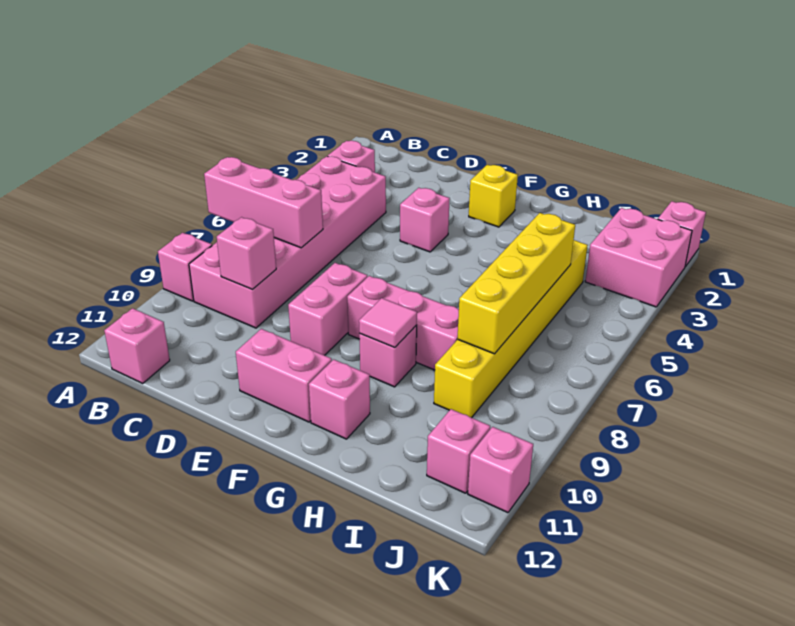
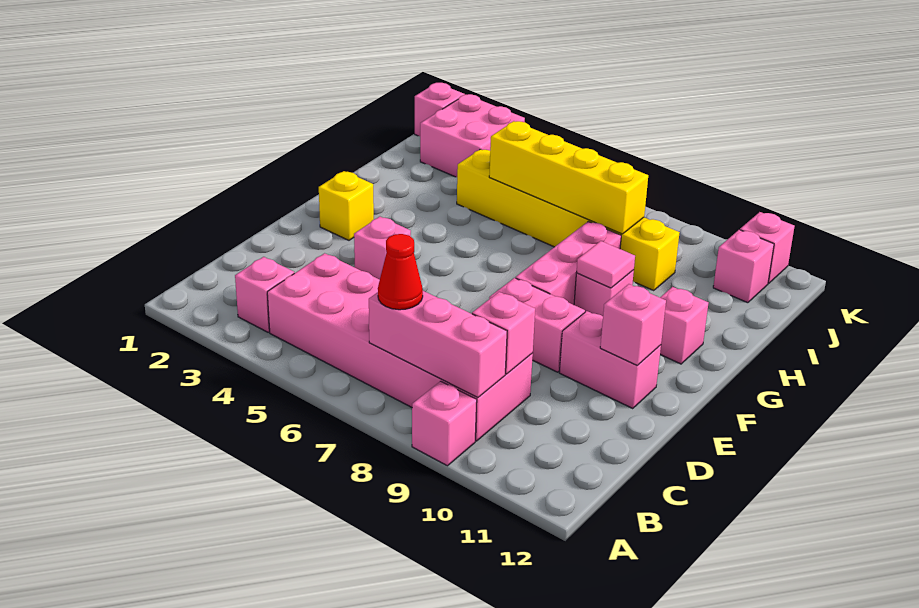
pink brick A7:C7 level 2 -> pink brick B7:B9 level 2
none -> red cone B7 level 3
pink brick B12 level 1 -> pink brick E11 level 2
pink brick E11:F11 level 1 -> pink brick E10:E11 level 1

